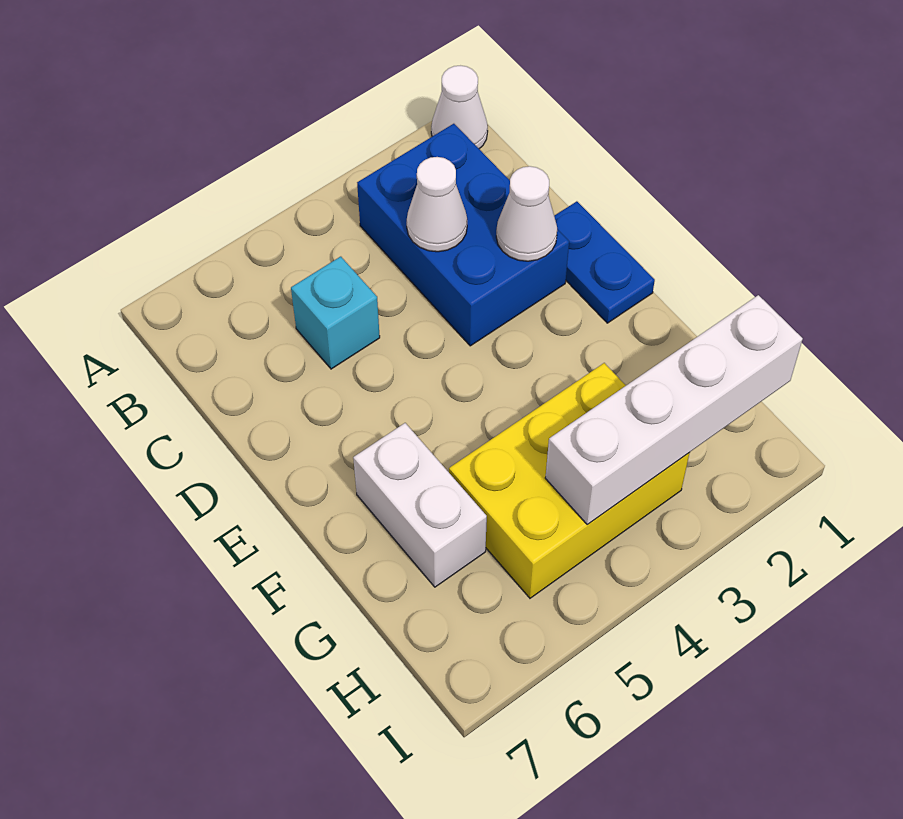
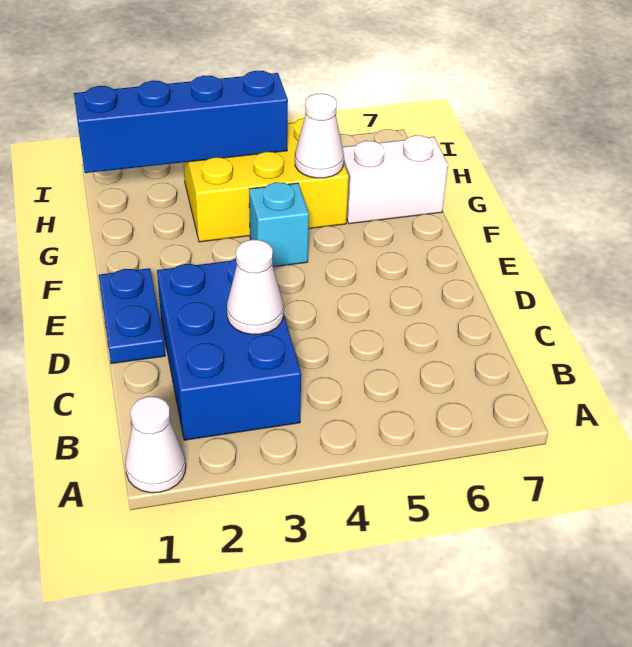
cyan brick C5 level 1 -> cyan brick F4 level 1
white cone D2 level 2 -> white cone G5 level 2
white brick F6:G6 level 1 -> white brick G6:G7 level 1
white brick H1:H4 level 2 -> blue brick H1:H4 level 2

